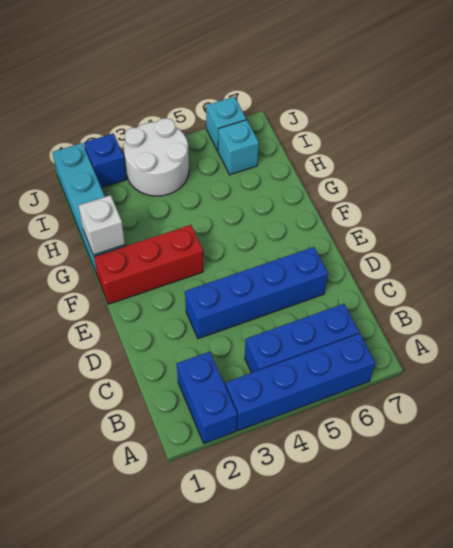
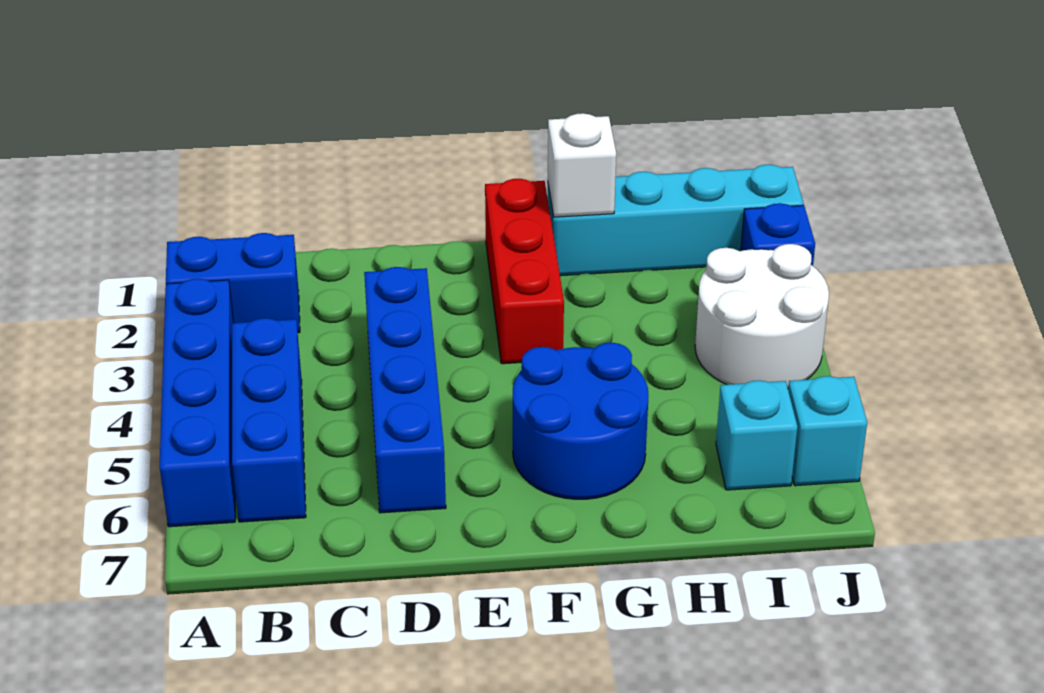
none -> blue round brick F5:G6 level 1

